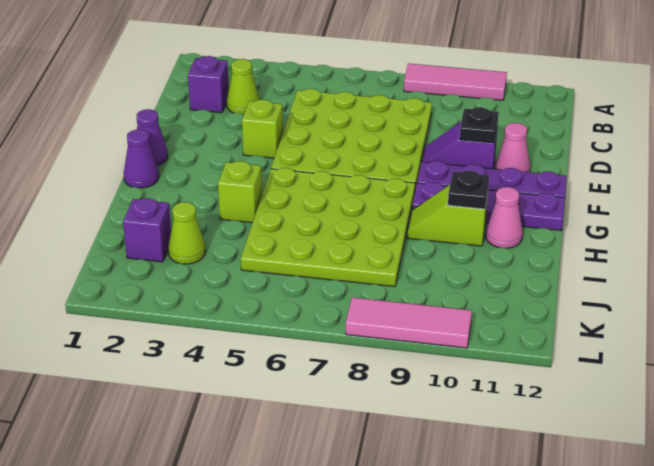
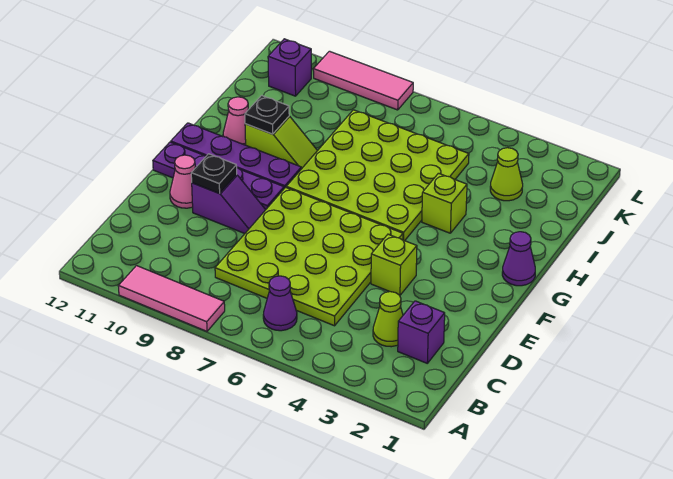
purple cone F1 level 1 -> purple cone B6 level 1
purple brick J2 level 1 -> purple brick K11 level 1

